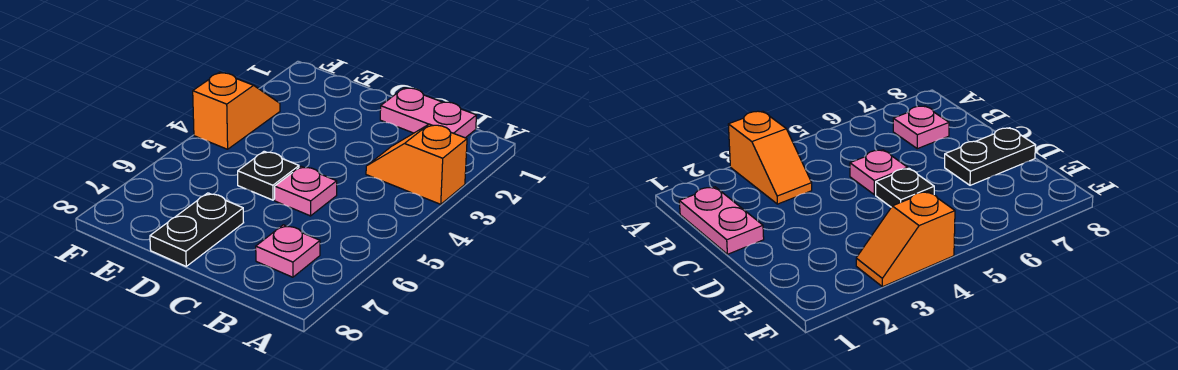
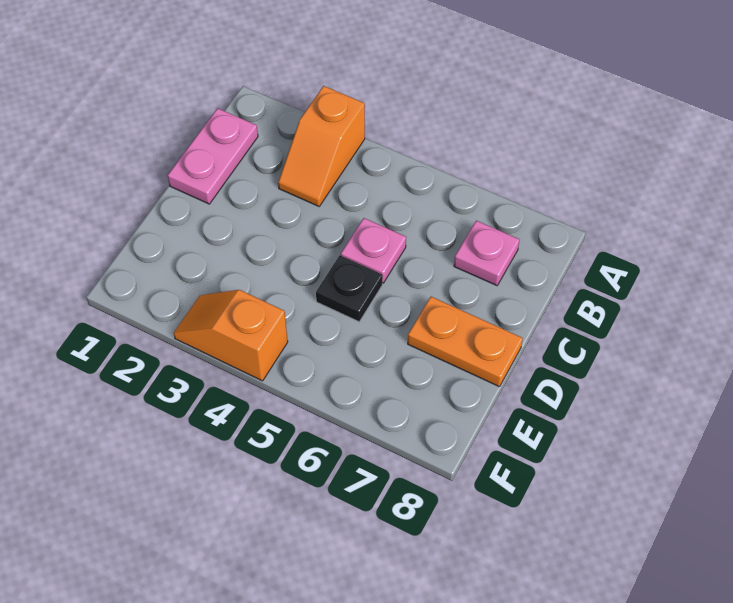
black plate D7:D8 level 1 -> orange plate D7:D8 level 1

